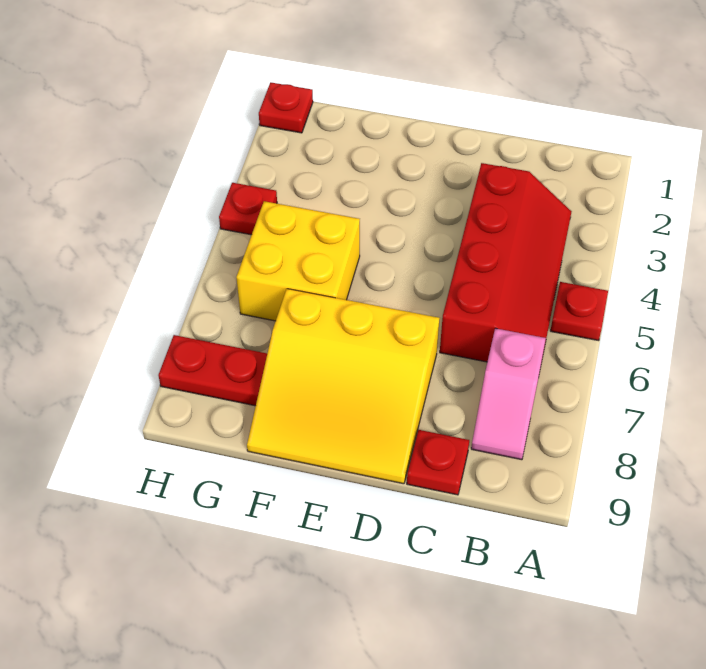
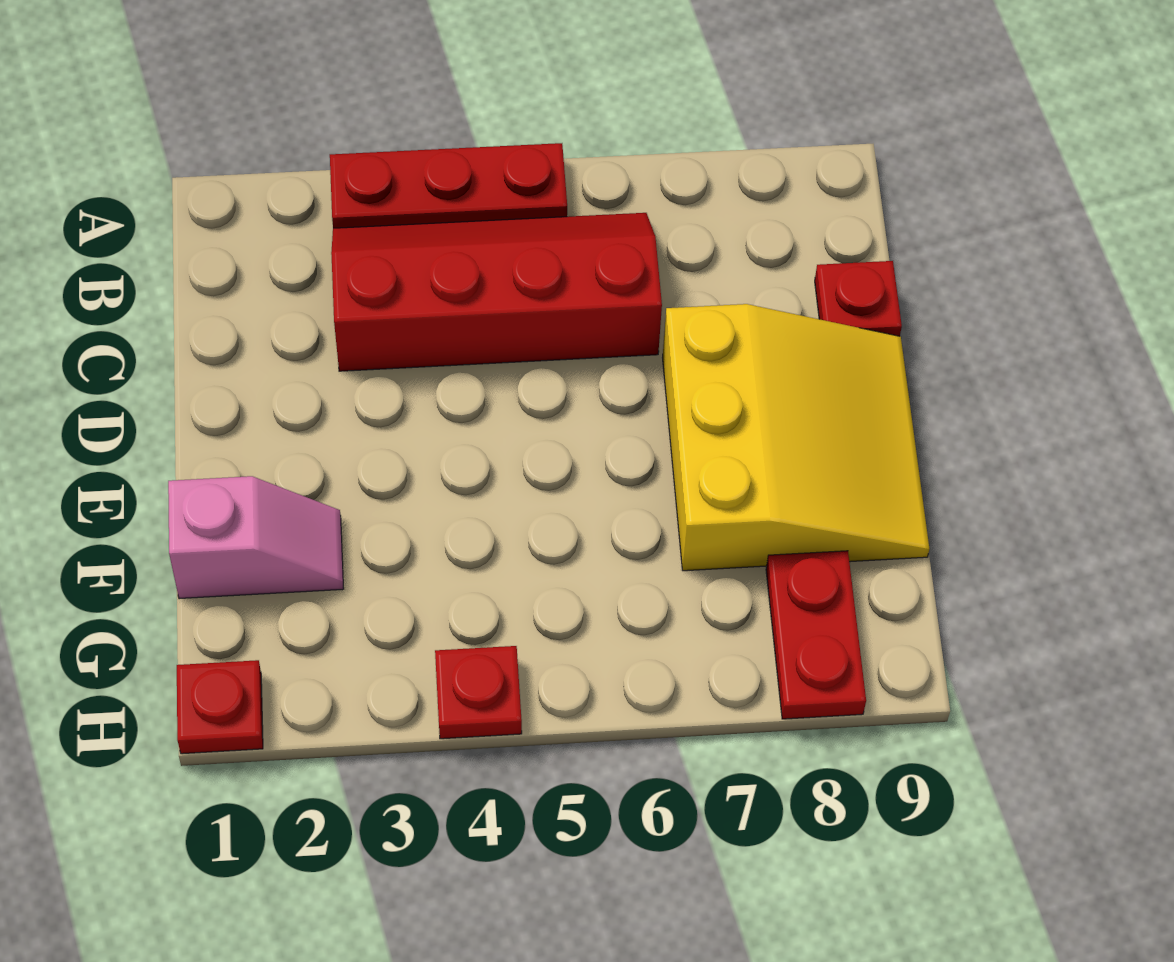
red plate A5 level 1 -> red plate A3:A5 level 1
pink slope B7:B8 level 1 top 7 -> pink slope F1:F2 level 1 top 1
yellow brick F5:G6 level 1 -> none

